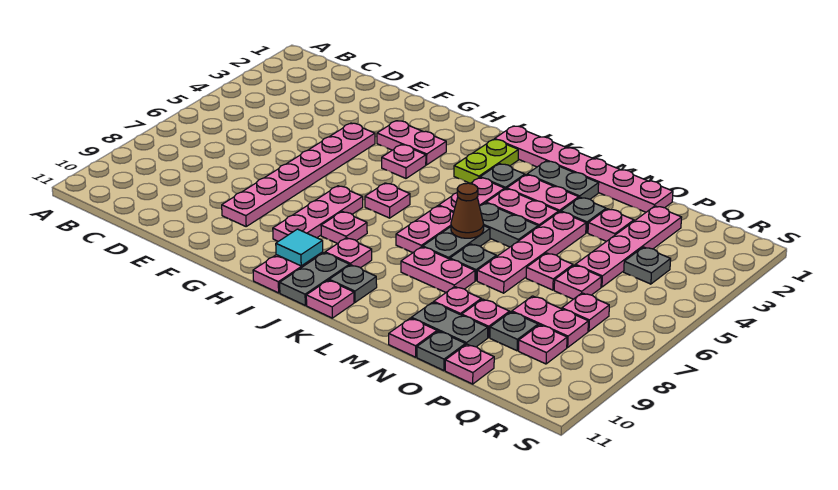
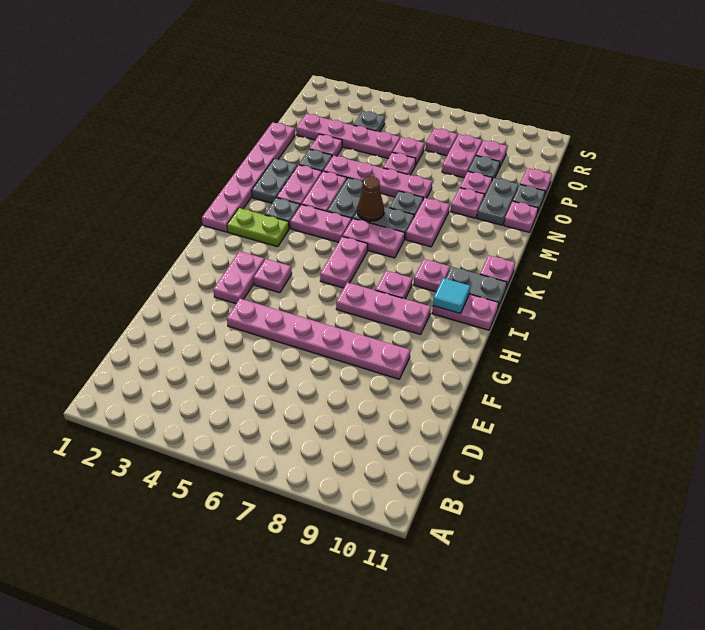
pink plate I6 level 1 -> pink plate I6:J6 level 1
grey plate K10 level 1 -> none

